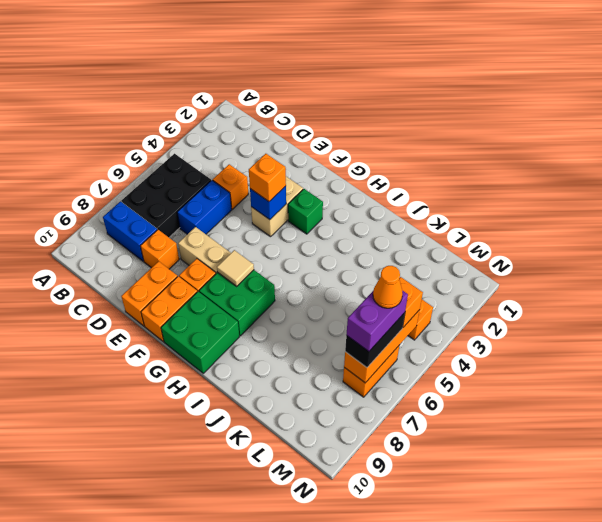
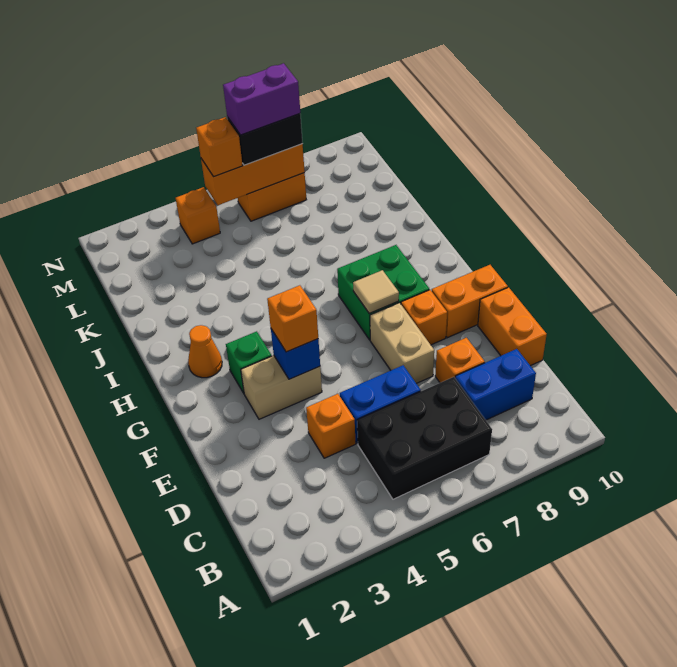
blue brick B8:C8 level 1 -> blue brick C8:C9 level 1
orange brick E9:E10 level 1 -> orange brick D10:E10 level 1
green brick G9:H10 level 1 -> none
orange cone M6 level 5 -> orange cone H2 level 1

